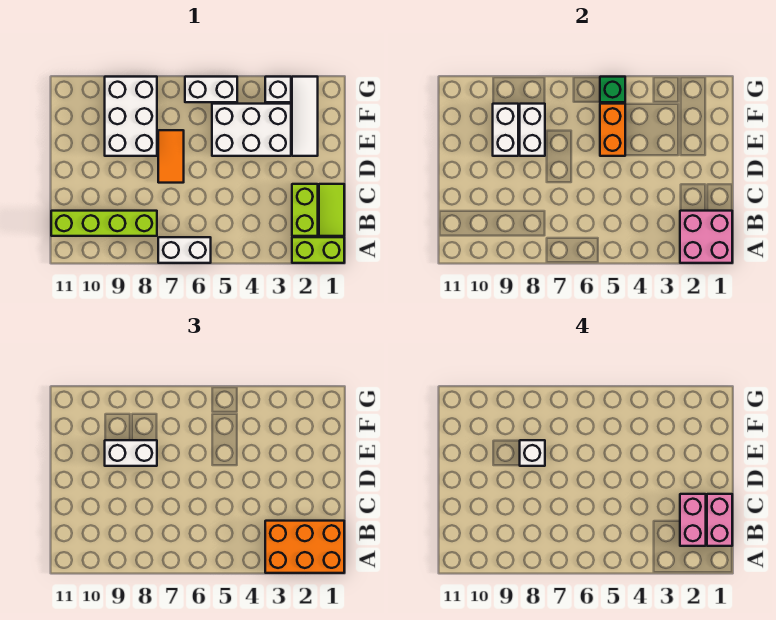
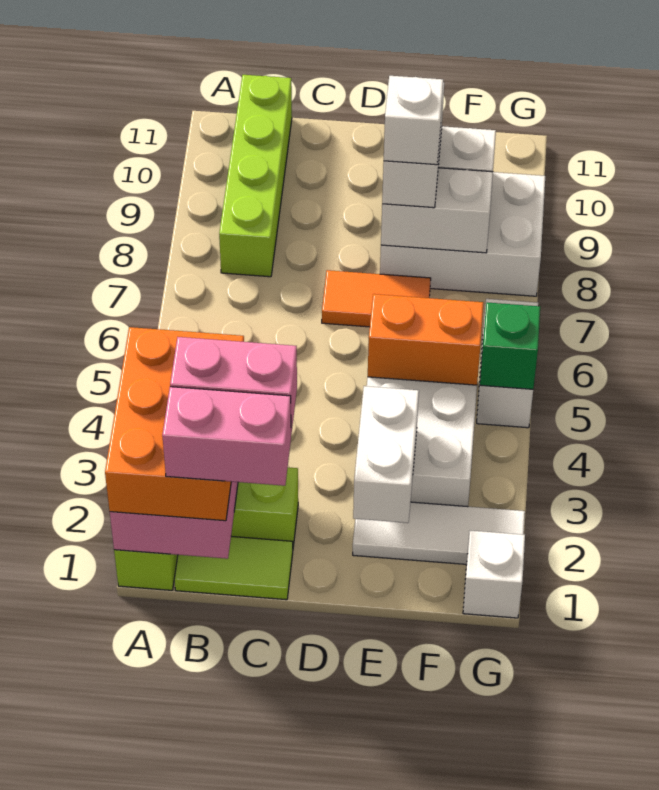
white brick A6:A7 level 1 -> white brick E2:E3 level 2
white brick G3 level 1 -> white brick G1 level 1

